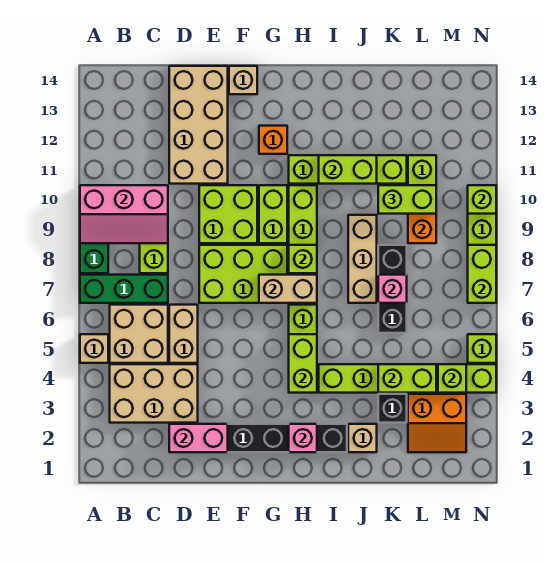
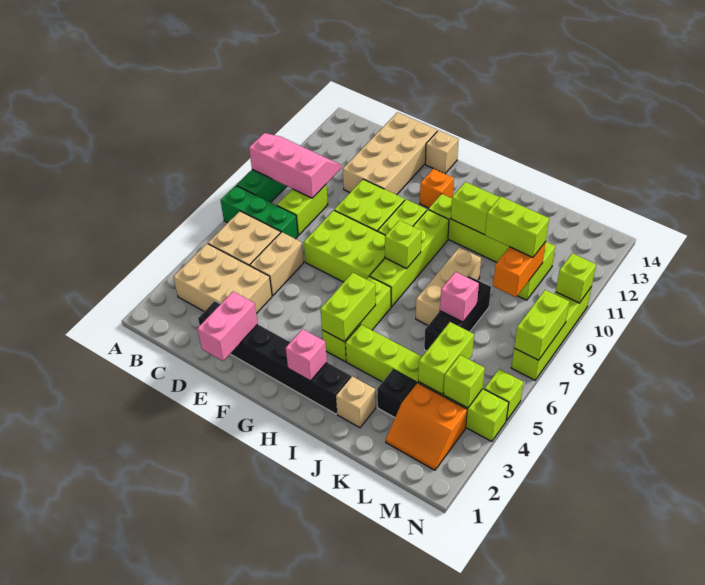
tan brick A5 level 1 -> none
pink slope A9:C10 level 2 top 10 -> pink slope A9:C10 level 2 top 9
pink brick D2:E2 level 2 -> pink brick E1:E2 level 2
tan brick G7:H7 level 2 -> none
lime brick K4:L4 level 2 -> lime brick L4:L5 level 2

